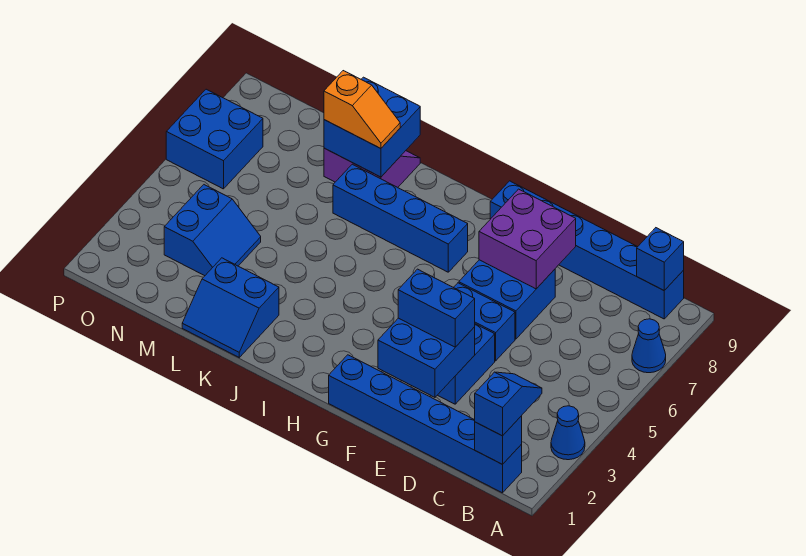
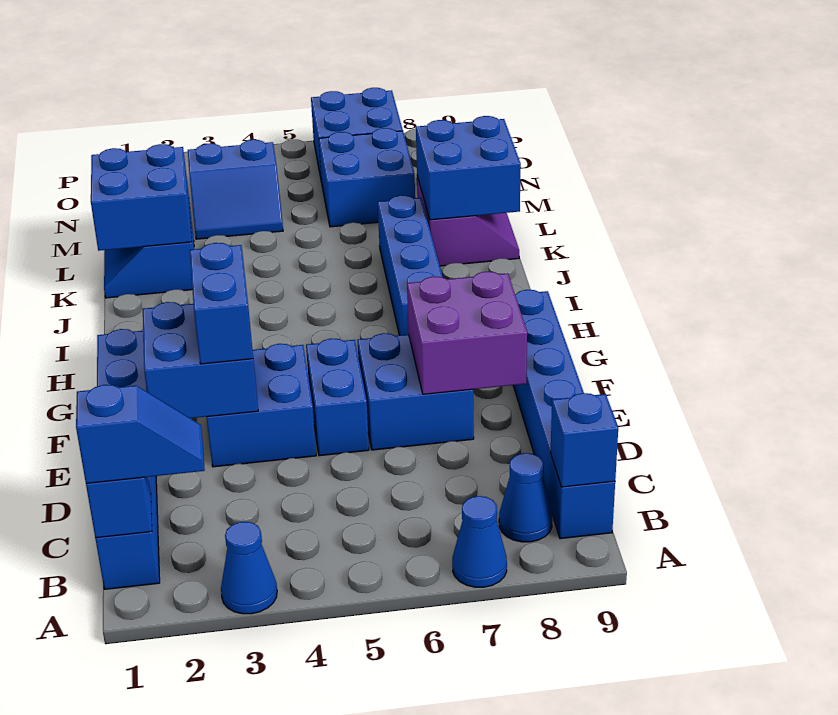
none -> blue cone B8 level 1
none -> blue brick K1:L2 level 2
orange slope K8:L8 level 3 top L -> none
none -> blue brick M6:N7 level 1

